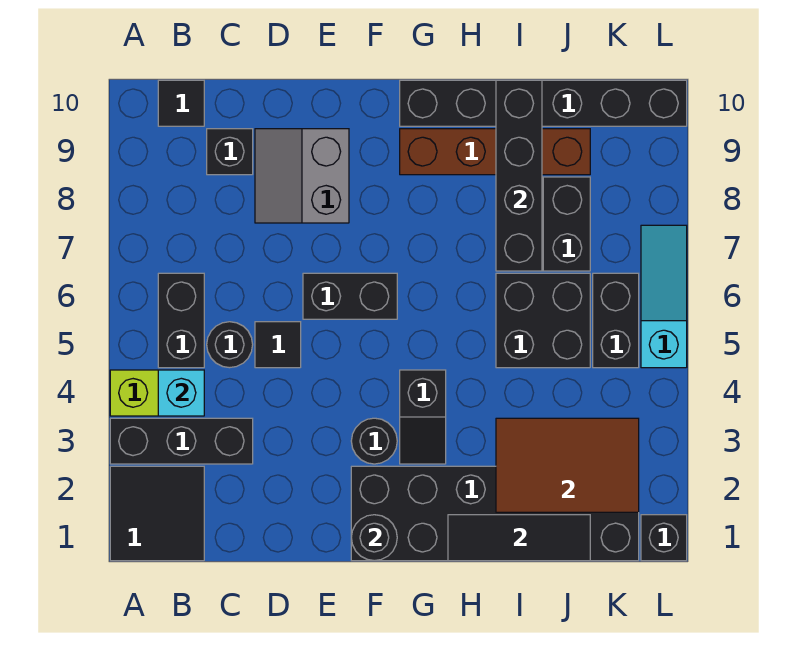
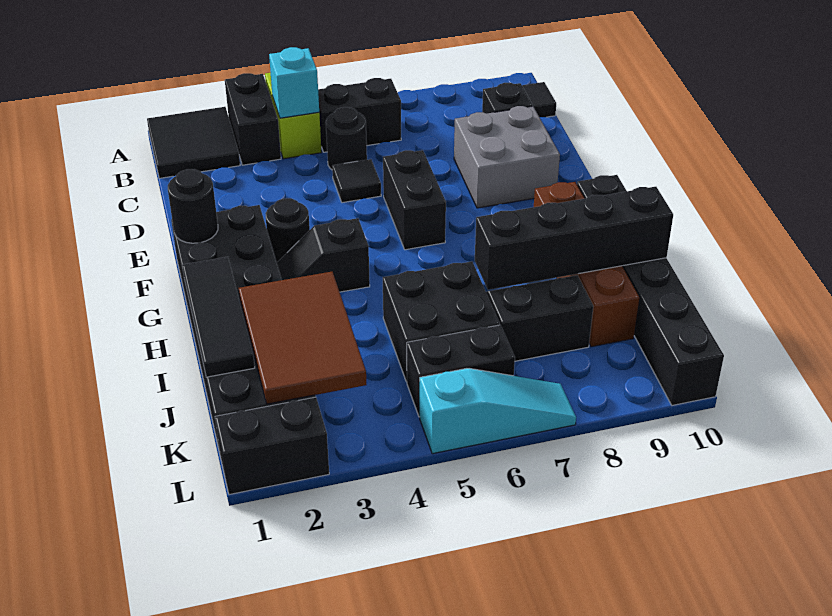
black brick A3:C3 level 1 -> black brick A3:B3 level 1
grey slope D8:E9 level 1 top E -> grey brick D8:E9 level 1
black brick L1 level 1 -> black brick L1:L2 level 1

